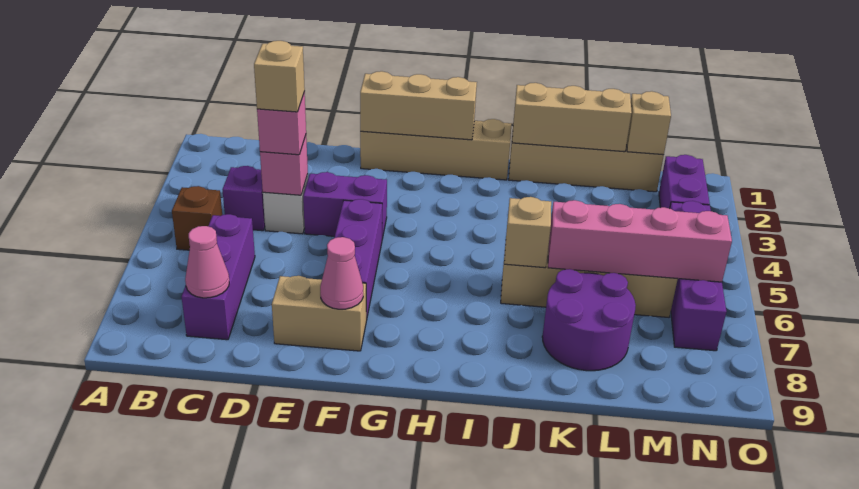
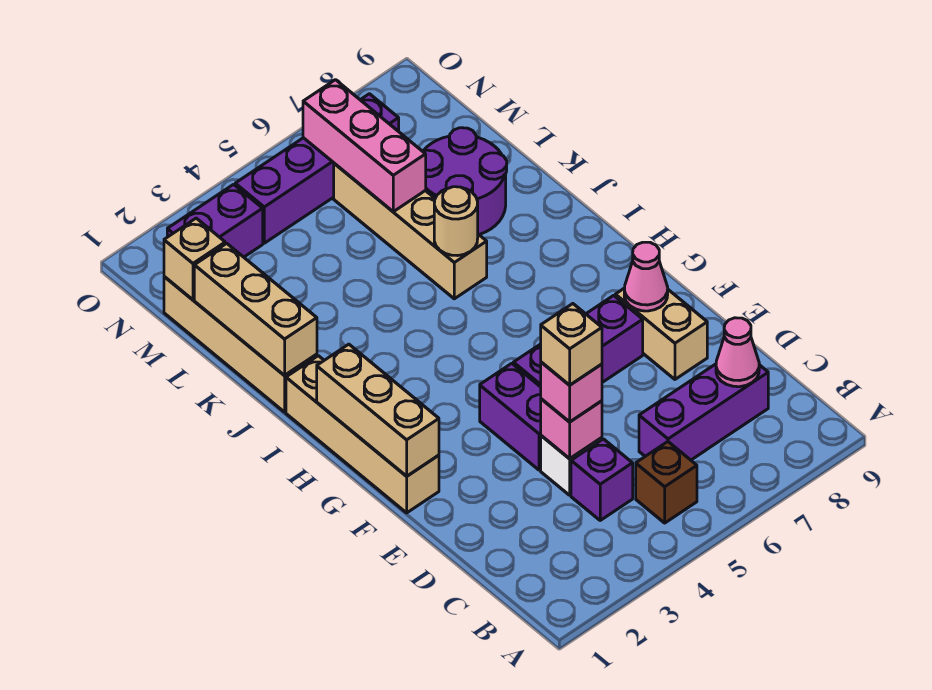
tan brick J6 level 2 -> tan round brick J6 level 2
pink brick K6:N6 level 2 -> pink brick L6:N6 level 2

